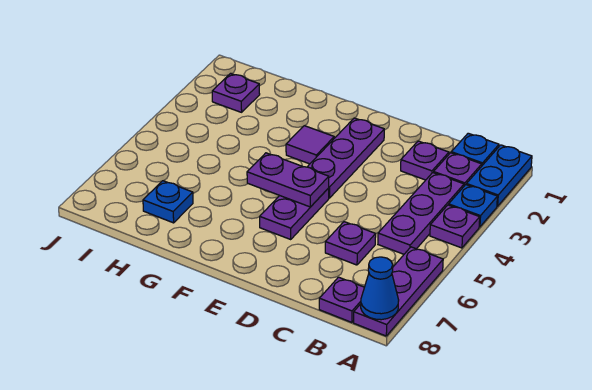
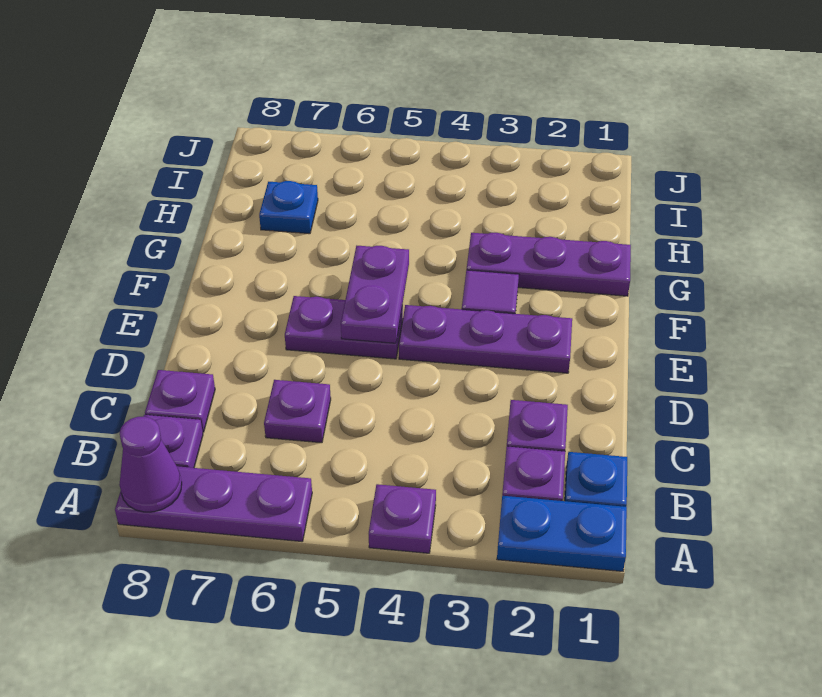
blue plate A3 level 1 -> none
blue cone A8 level 2 -> purple cone A8 level 2
purple plate B3:B5 level 1 -> purple plate G1:G3 level 1
purple plate I2 level 1 -> purple plate C8 level 1

